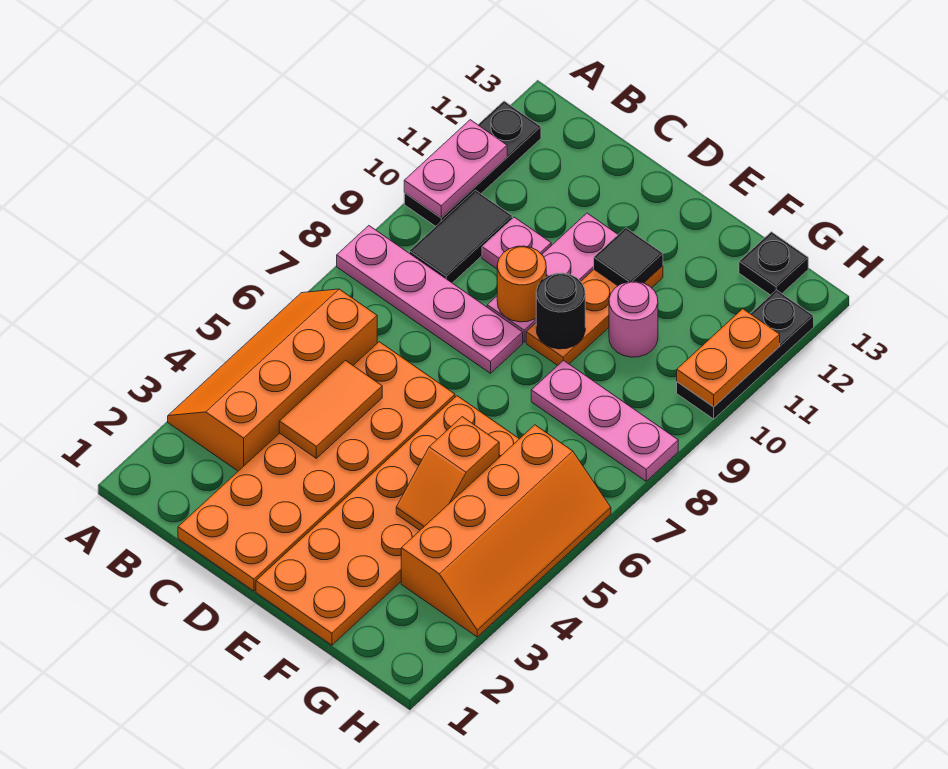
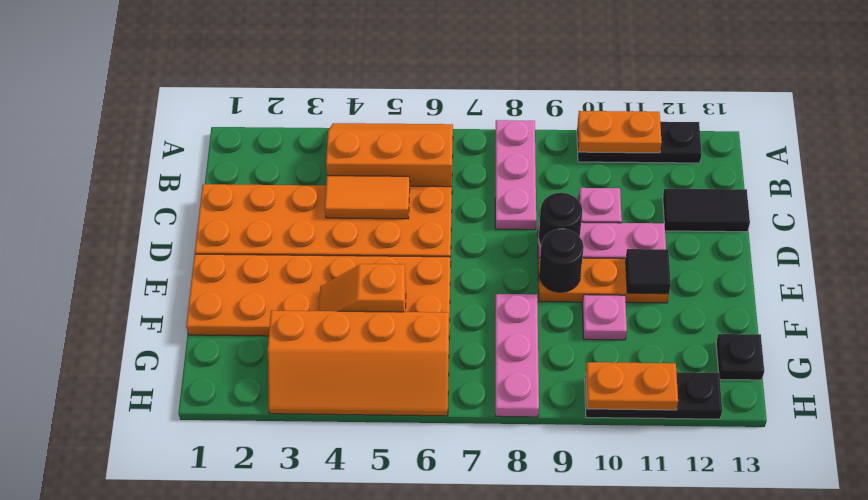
orange slope A3:B6 level 1 top B -> orange slope A4:B6 level 1 top B
pink plate A8:D8 level 1 -> pink plate A8:C8 level 1
pink plate A10:A11 level 2 -> orange plate A10:A11 level 2
black tile B9:B10 level 1 -> black tile C12:C13 level 1
orange round brick D9 level 2 -> black round brick D9 level 2
pink round brick F10 level 1 -> pink plate F10 level 1

